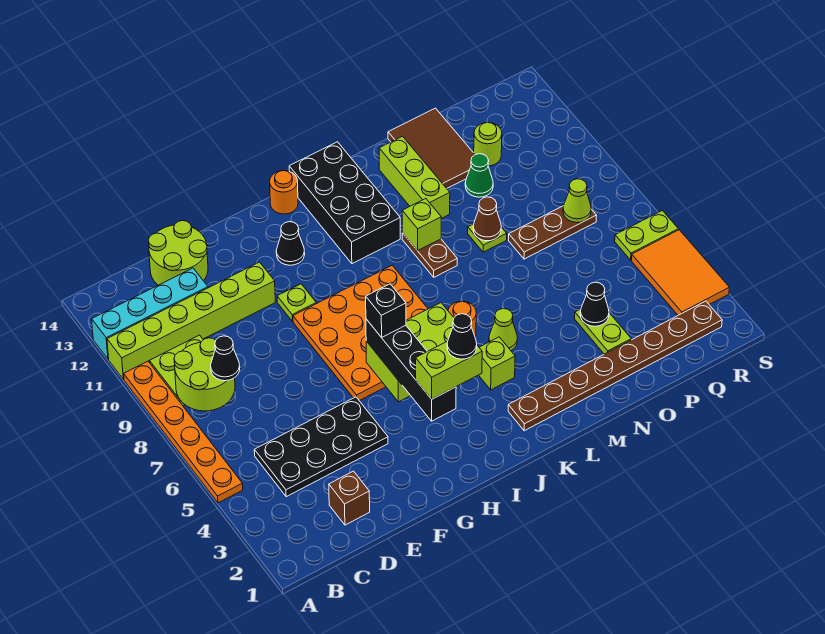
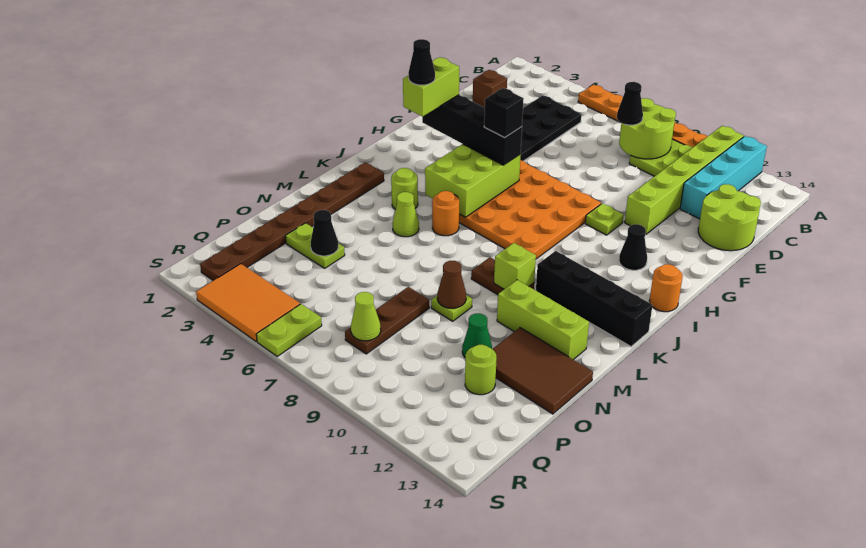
black brick J11:K14 level 1 -> black brick K11:K14 level 1
lime brick K4 level 1 -> lime round brick K4 level 1

